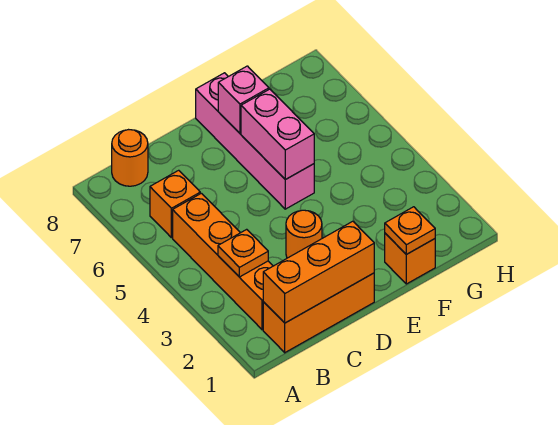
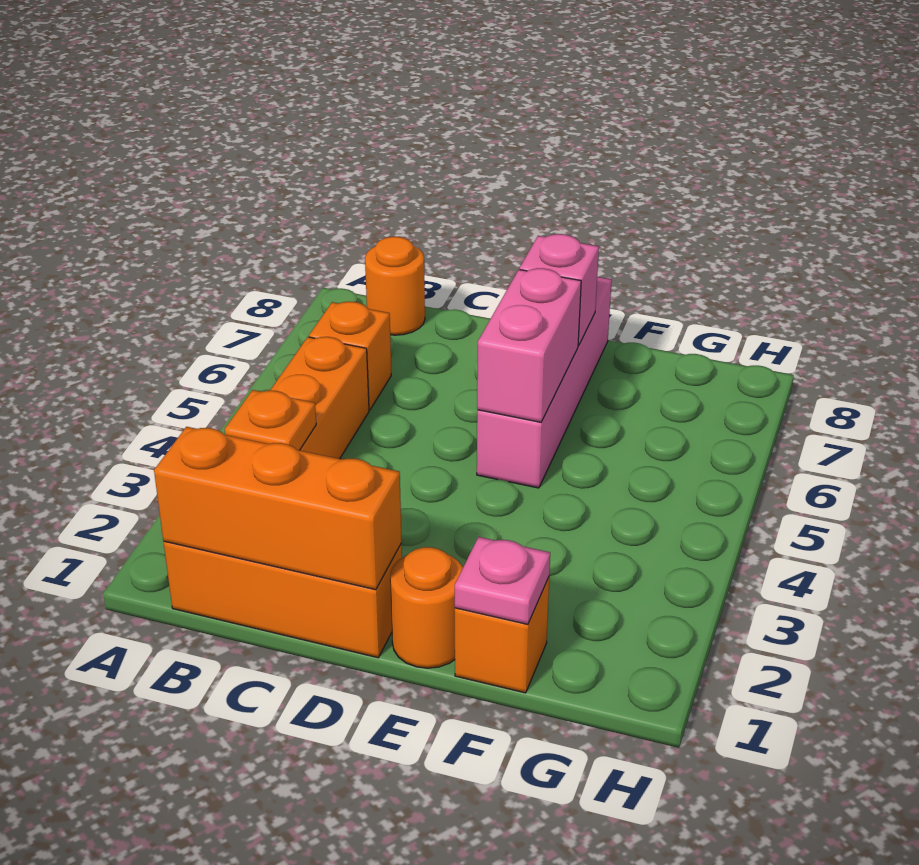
orange round brick D3 level 1 -> orange round brick E1 level 1
orange plate F1 level 2 -> pink plate F1 level 2

